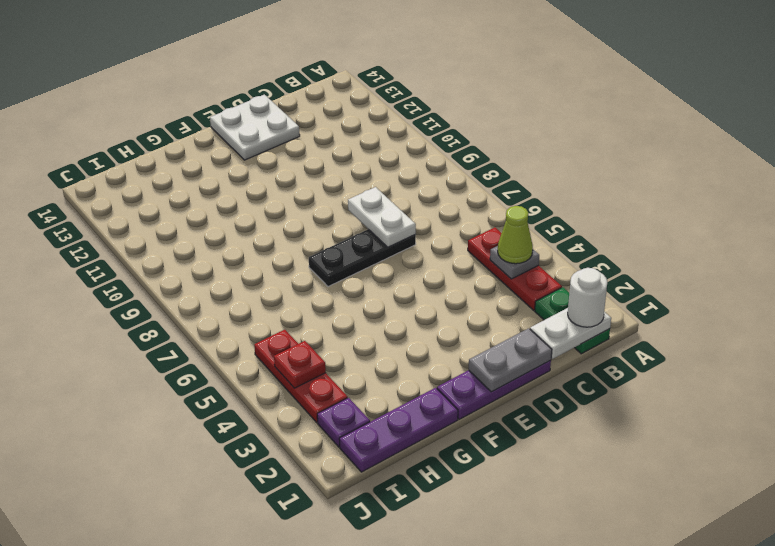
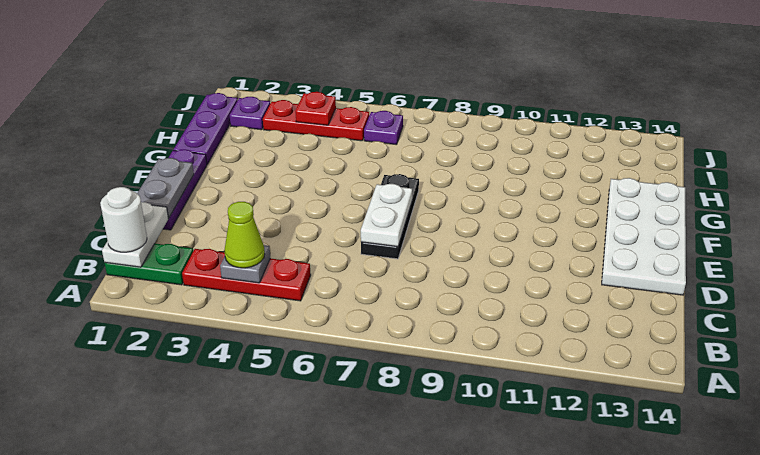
white plate D7:D8 level 2 -> white plate D7:E7 level 2
white plate D13:E14 level 1 -> white plate D13:G14 level 1
none -> purple plate I6 level 1

